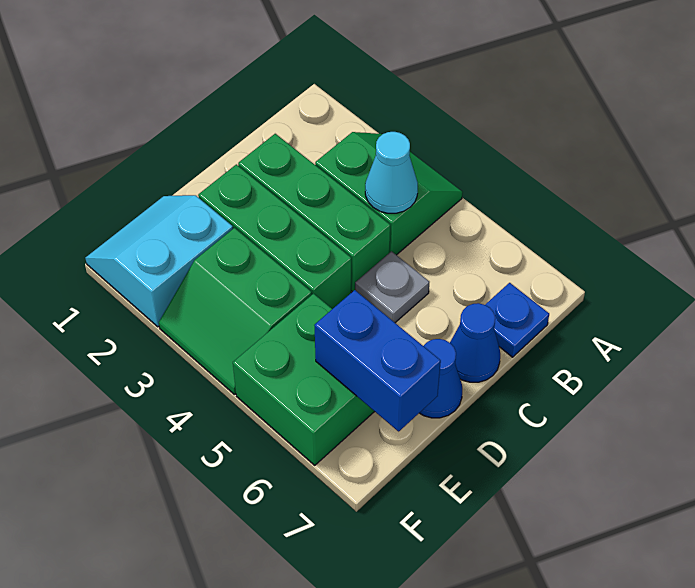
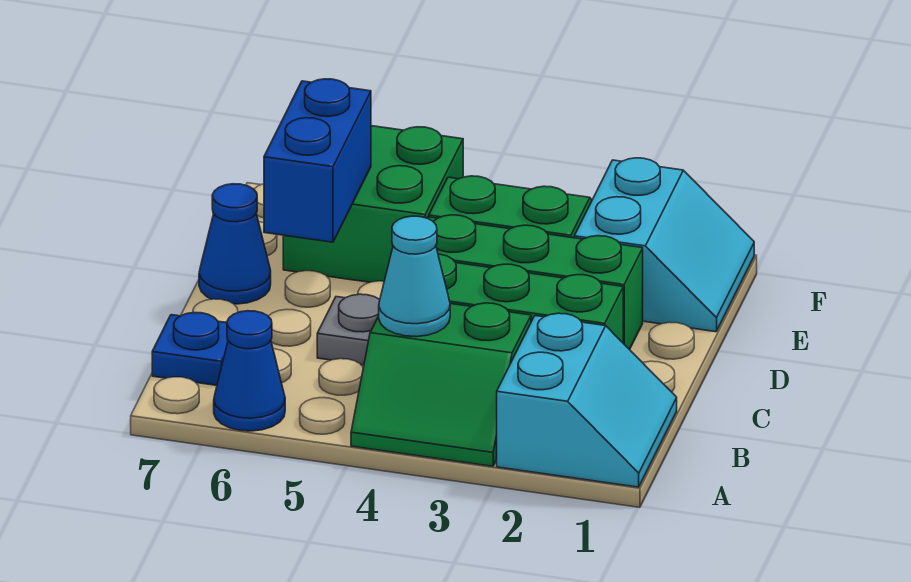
none -> cyan slope A1:B2 level 1 top 2
blue cone C7 level 1 -> blue cone A6 level 1
blue brick E6:E7 level 2 -> blue brick D6:E6 level 2

